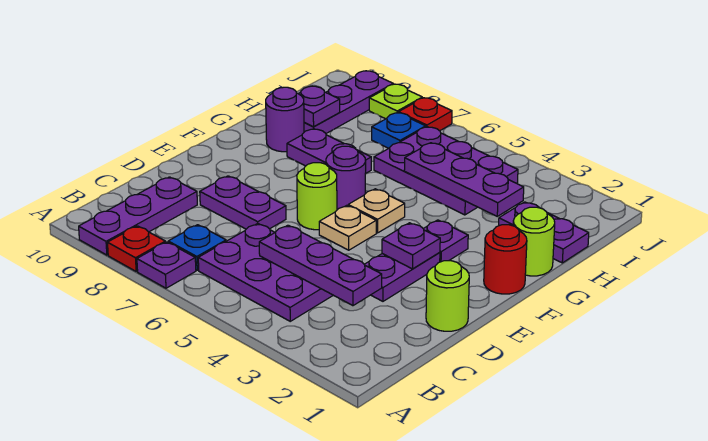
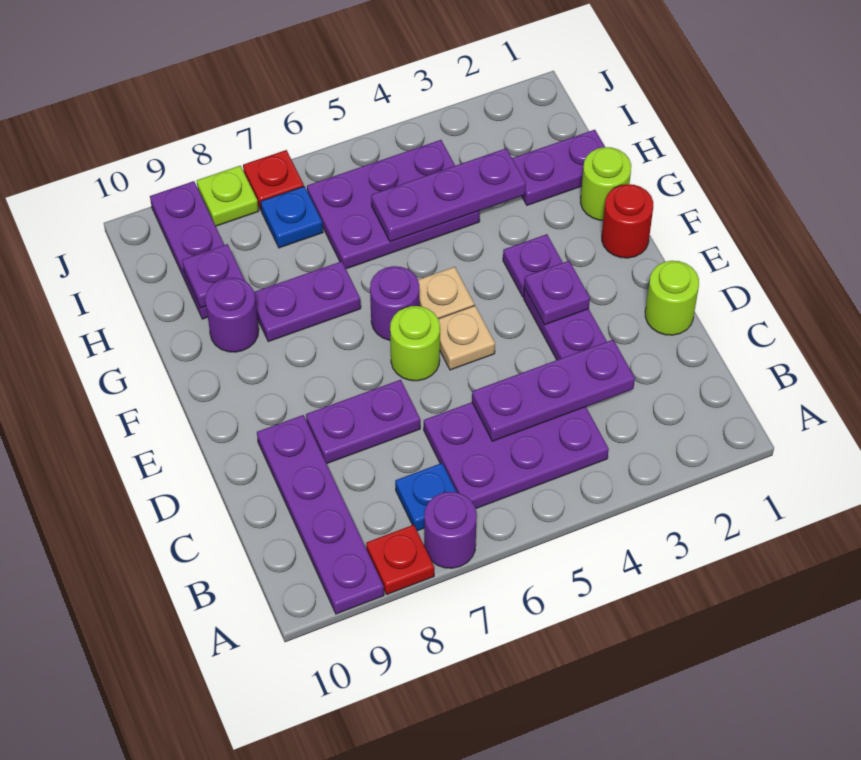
purple plate A7 level 1 -> purple round brick A7 level 1
purple plate A9:C9 level 1 -> purple plate A9:D9 level 1

